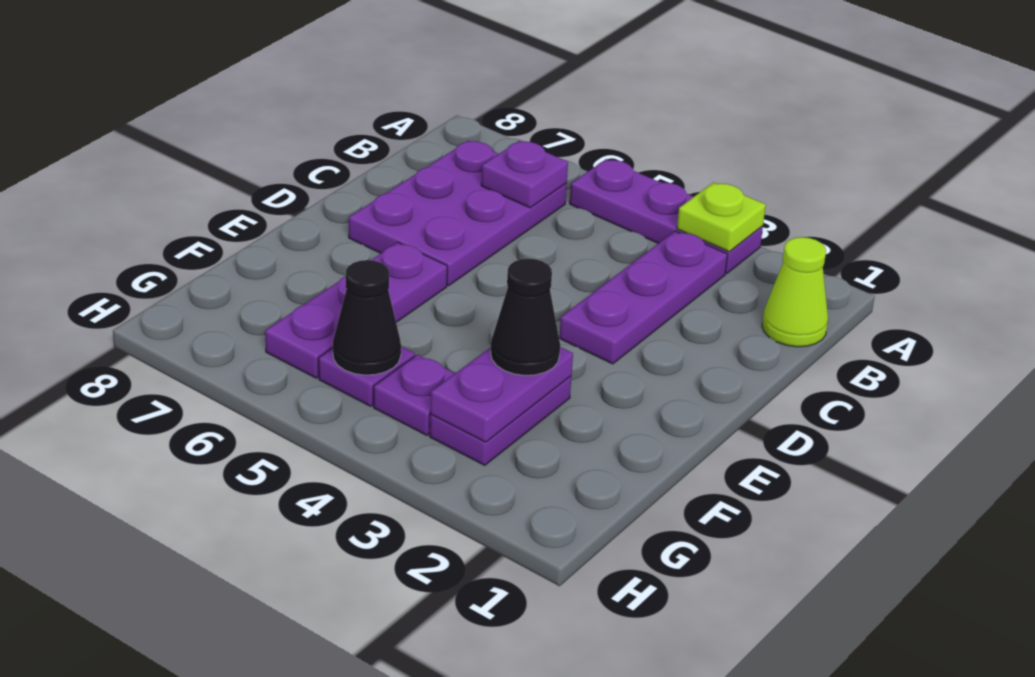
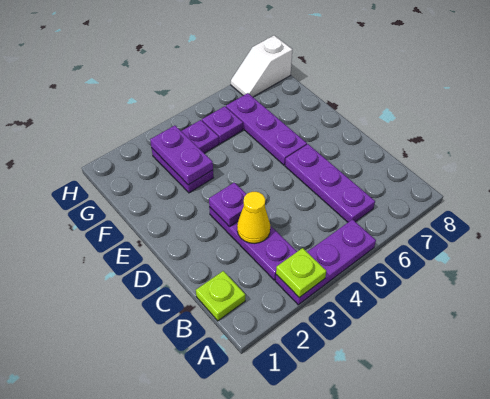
lime cone B1 level 1 -> lime plate B1 level 1
purple plate B6:D7 level 1 -> purple plate B6:D6 level 1
purple plate B6 level 2 -> purple plate D3 level 2
none -> yellow cone C3 level 2
black cone F3 level 3 -> none
black cone G5 level 2 -> none
none -> white slope H7:H8 level 1 top 8

